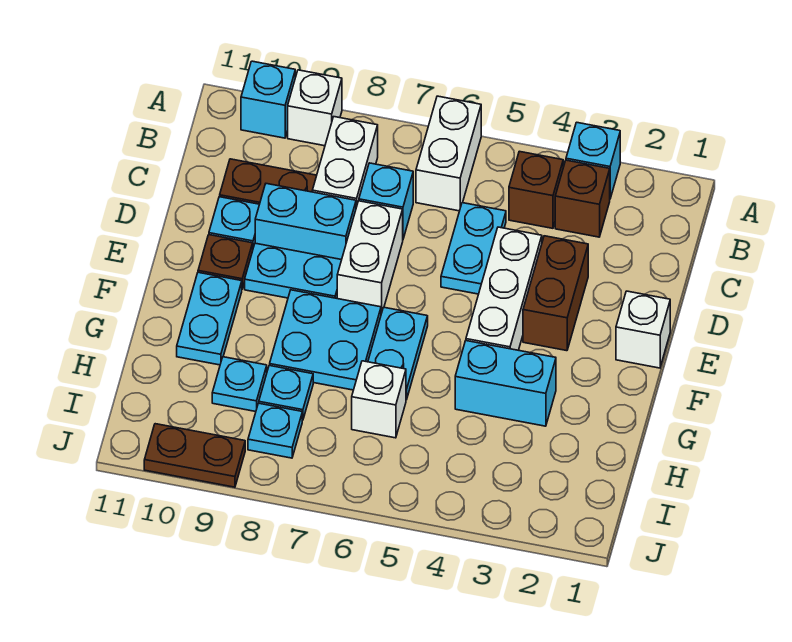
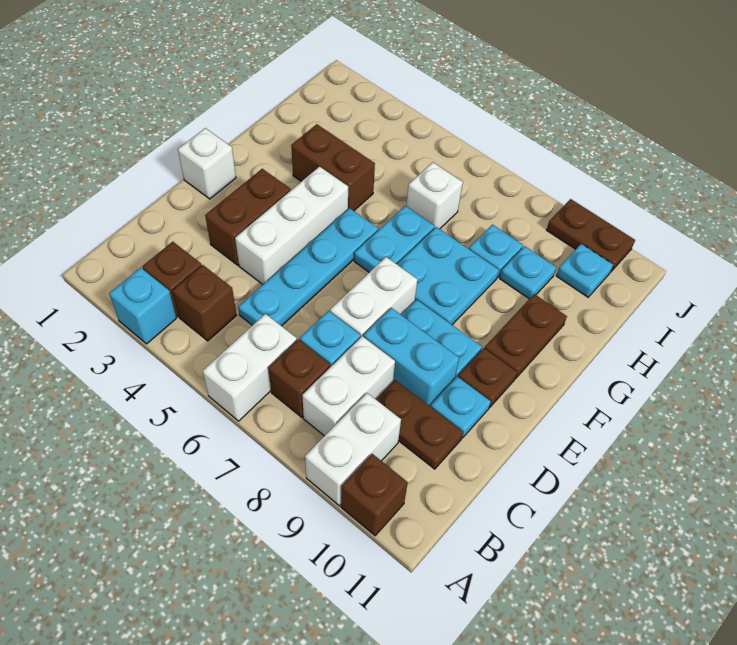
white brick A9 level 1 -> white brick A9:B9 level 1
cyan brick A10 level 1 -> brown brick A10 level 1
none -> brown brick B7 level 1
cyan plate C5:D5 level 1 -> cyan plate C5:F5 level 1
cyan plate F10:G10 level 1 -> brown plate F10:G10 level 1
cyan brick G3:G4 level 1 -> brown brick G3:G4 level 1
cyan plate I8 level 1 -> cyan plate I10 level 1

